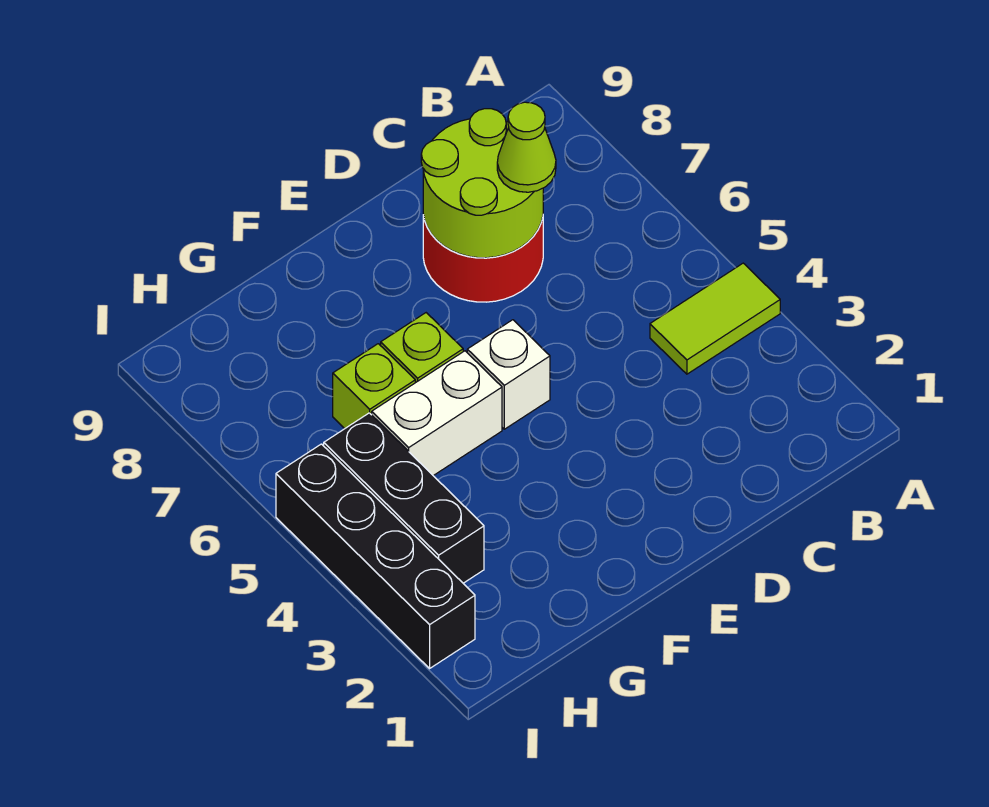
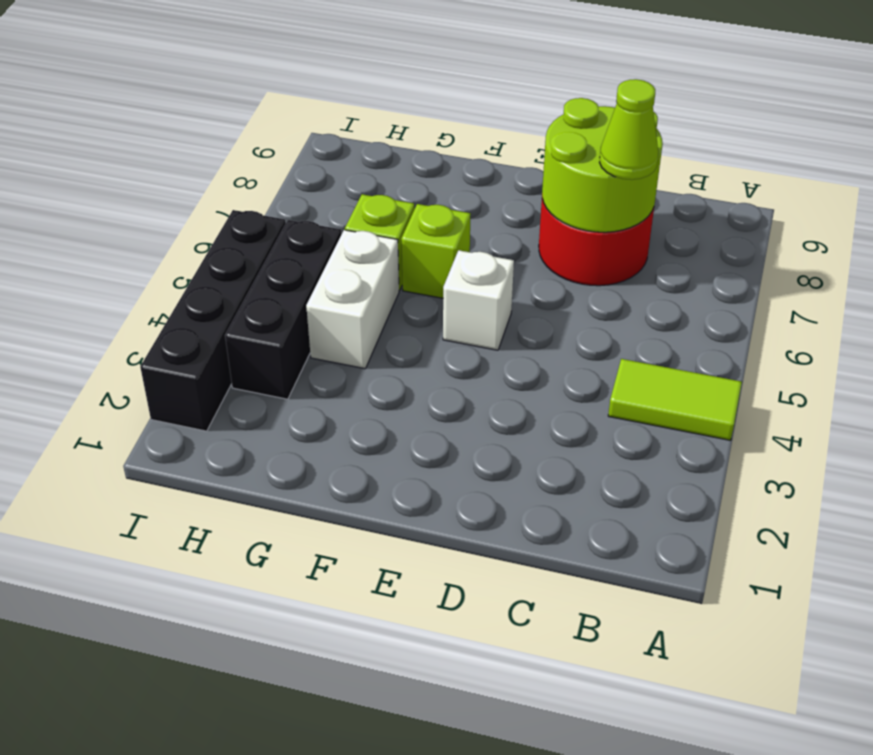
white brick F5:G5 level 1 -> white brick G4:G5 level 1

